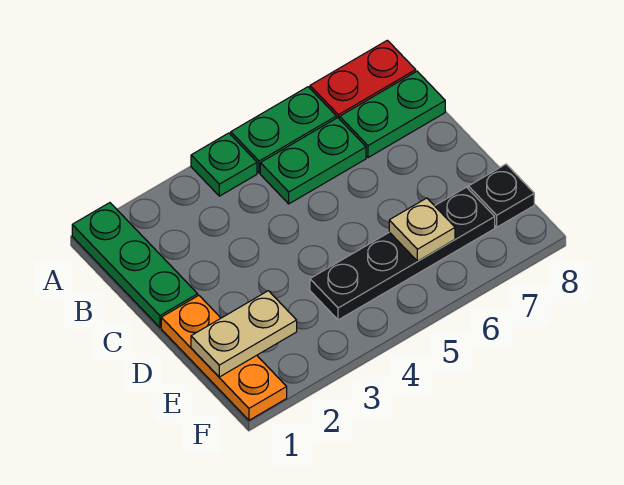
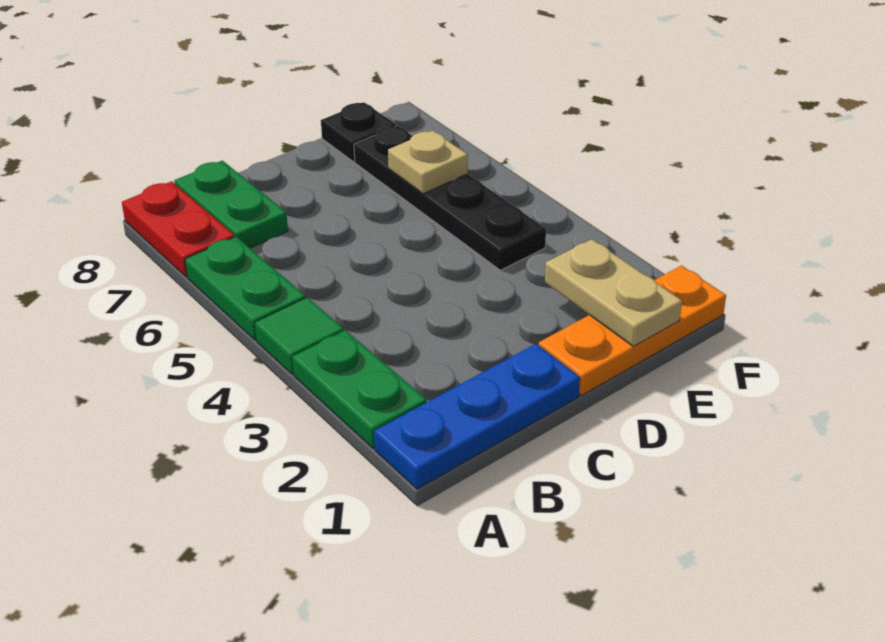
green plate A1:C1 level 1 -> blue plate A1:C1 level 1
green plate A4 level 1 -> green tile A4 level 1
green plate B5:B6 level 1 -> green plate A2:A3 level 1

